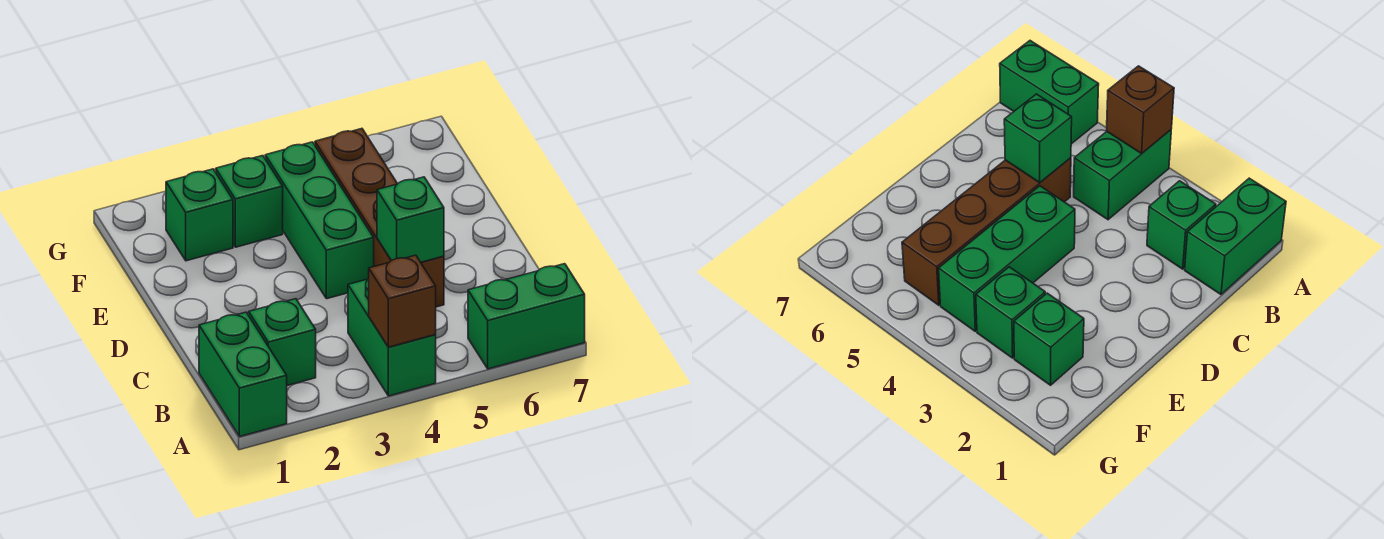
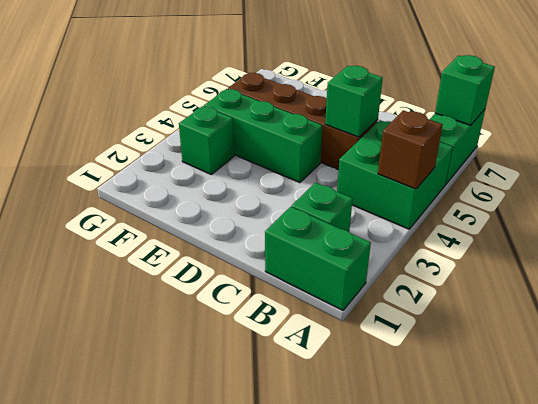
green brick A4:B4 level 1 -> green brick A4:B5 level 1
green brick F2 level 1 -> green brick A7 level 2

